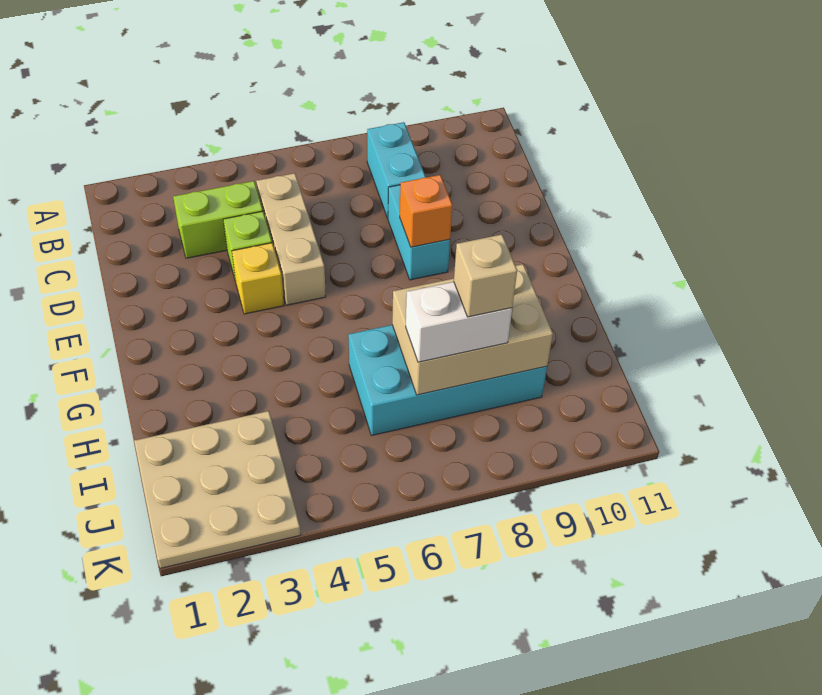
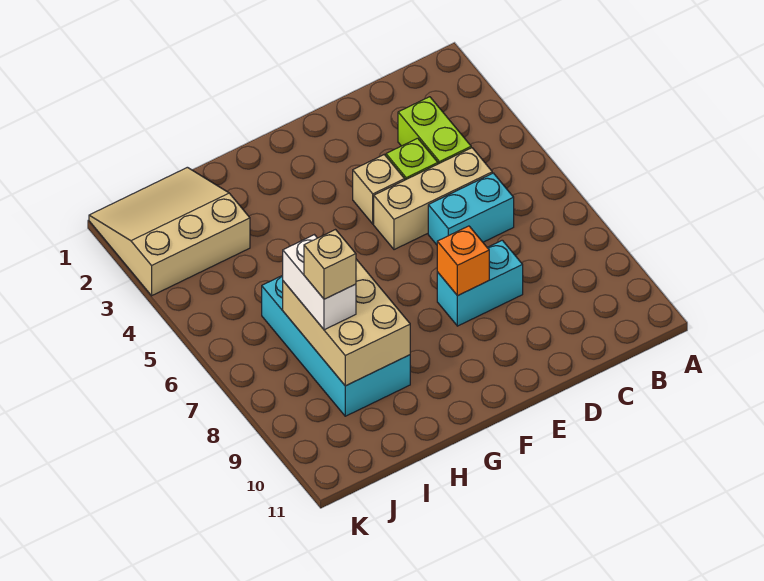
cyan brick B8:C8 level 1 -> cyan brick C6:D6 level 1
yellow brick E4 level 1 -> tan brick E4 level 1
tan plate I1:K3 level 1 -> tan slope I1:K3 level 1 top 3

